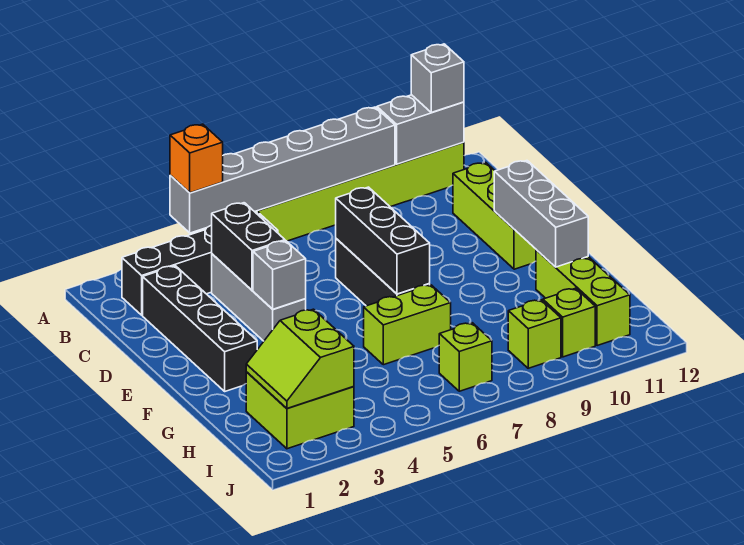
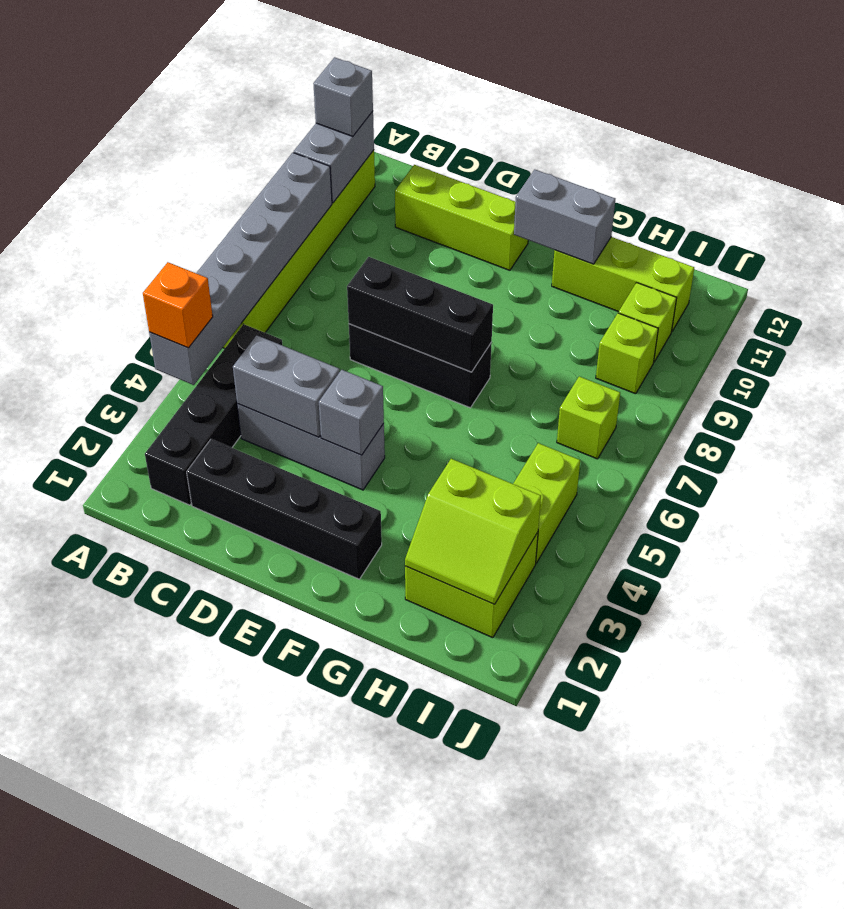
black brick C4:D4 level 2 -> grey brick C4:D4 level 2
grey brick E11:G11 level 2 -> grey brick F11:G11 level 2
lime brick G6:G7 level 1 -> lime brick I4:I5 level 1

